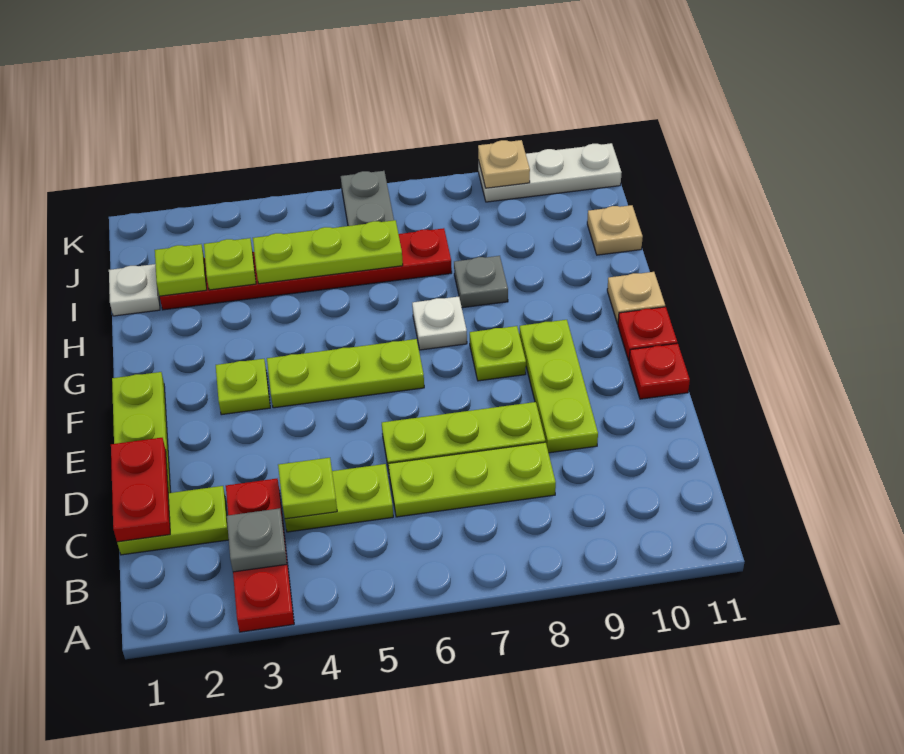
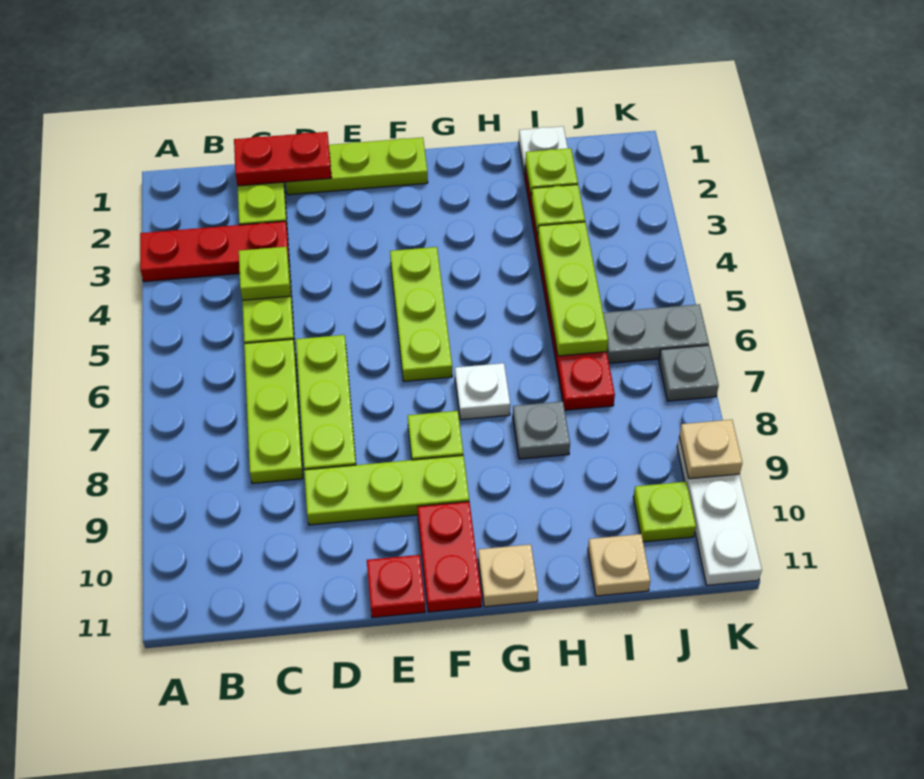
grey plate B3 level 2 -> grey plate K7 level 1
lime plate F3 level 1 -> lime plate J10 level 1
red plate F11 level 1 -> red plate F10:F11 level 1

